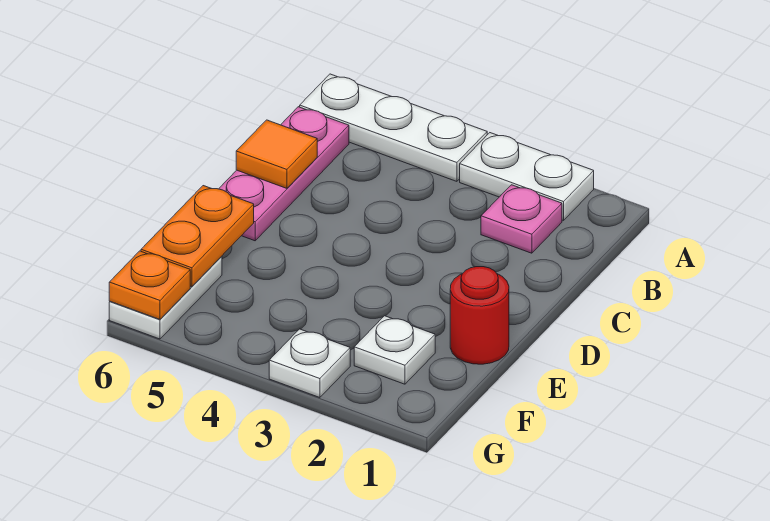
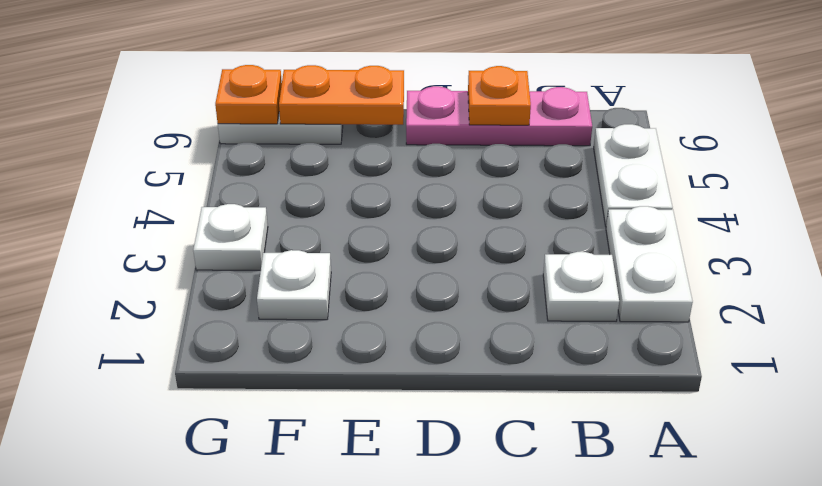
white plate A4:A6 level 1 -> white plate A4:A5 level 1
pink plate B2 level 1 -> white plate B2 level 1
orange tile C6 level 2 -> orange plate C6 level 2
red round brick E1 level 1 -> none

